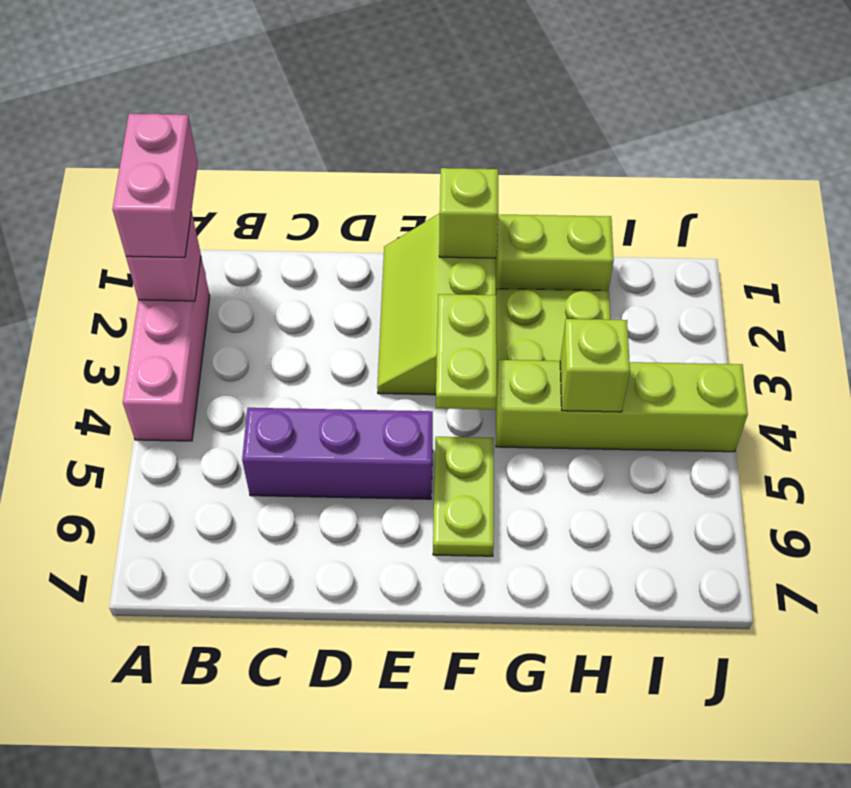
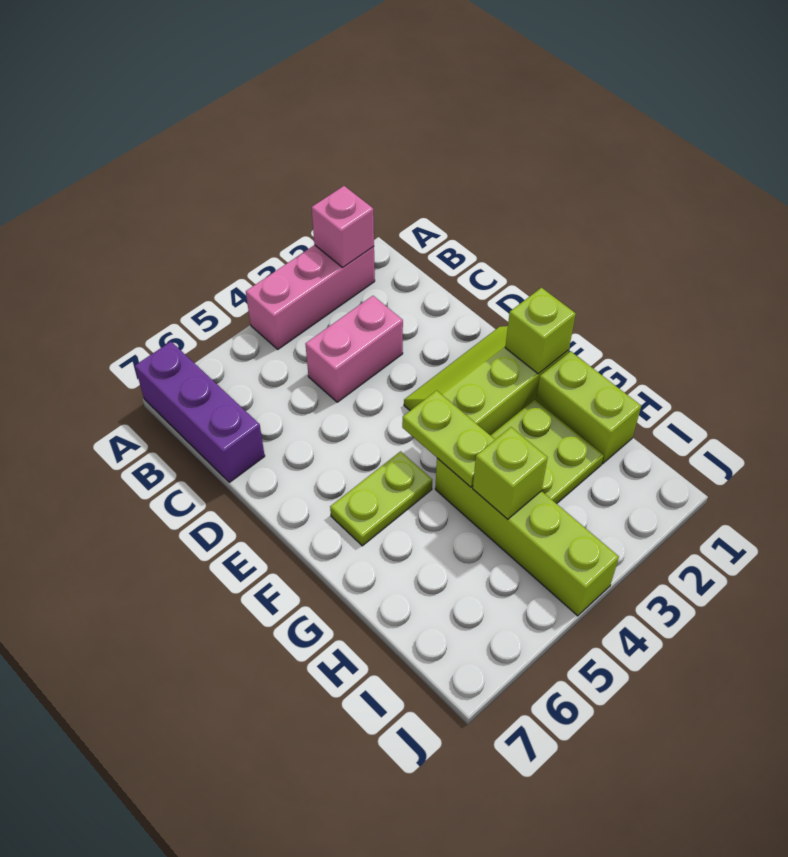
pink brick A1:A2 level 3 -> pink brick C3:C4 level 1
purple brick C5:E5 level 1 -> purple brick A7:C7 level 1
lime plate F3:F4 level 2 -> lime plate F4:G4 level 2

